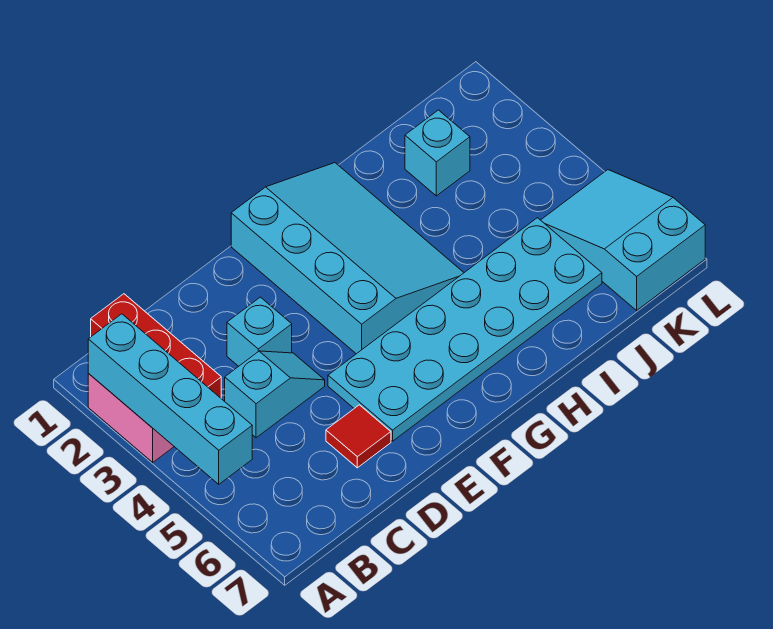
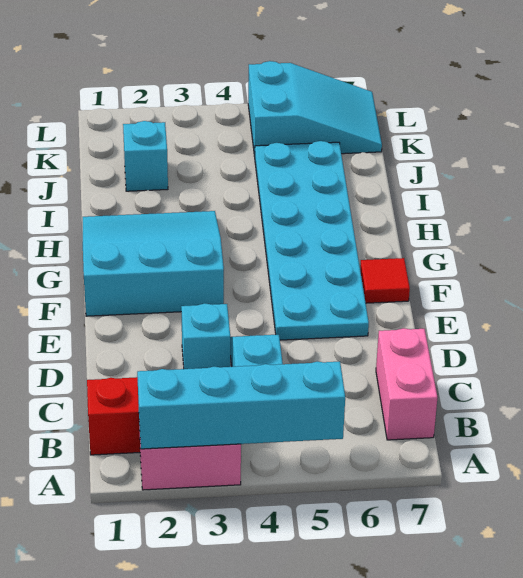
none -> pink brick B7:C7 level 1
red tile D6 level 1 -> red tile F7 level 1
cyan slope F1:H4 level 1 top F -> cyan slope F1:H3 level 1 top F
cyan slope K5:L7 level 1 top 7 -> cyan slope K5:L7 level 1 top 5

